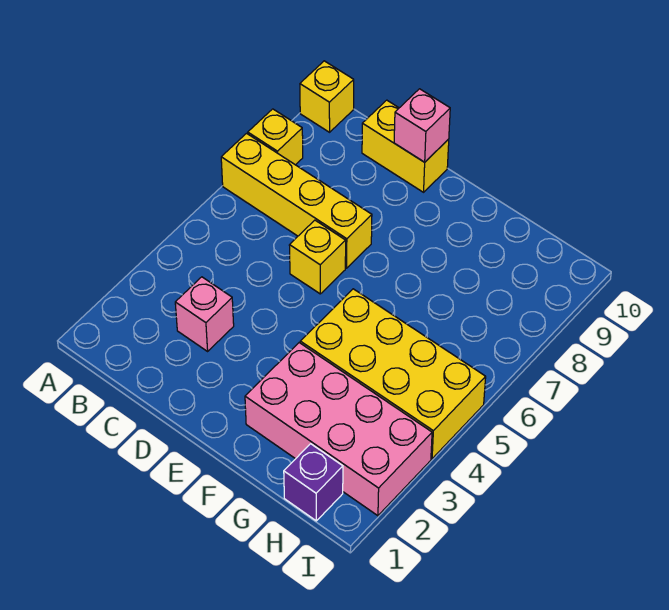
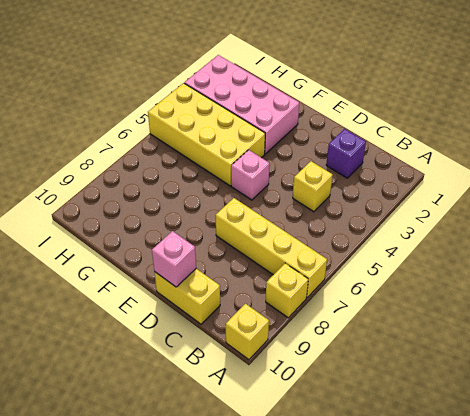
pink brick C3 level 1 -> pink brick E5 level 1
yellow brick D6 level 1 -> yellow brick C4 level 1
purple brick H1 level 1 -> purple brick C2 level 1

